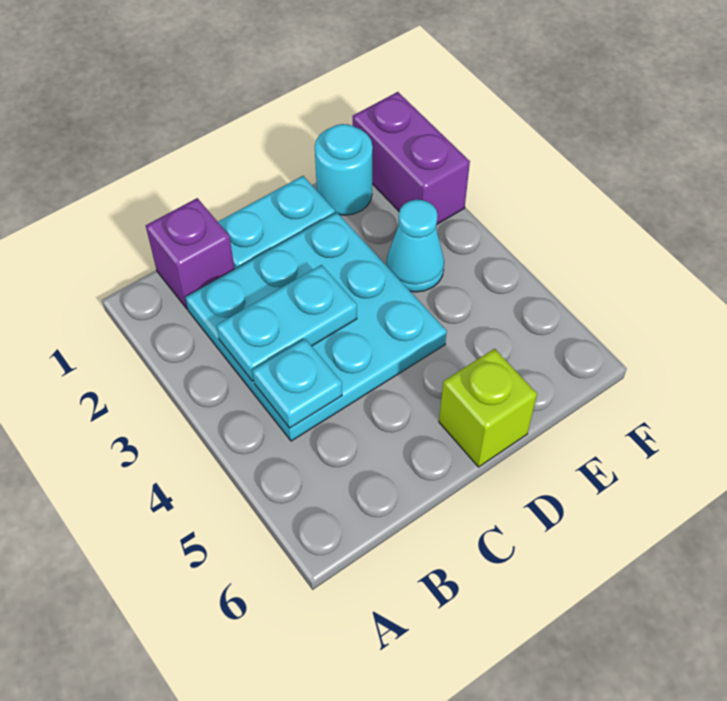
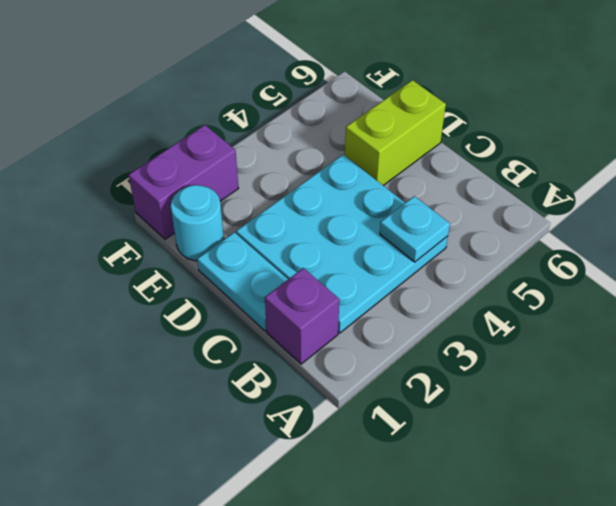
cyan plate B3:C3 level 2 -> none
lime brick D6 level 1 -> lime brick D5:D6 level 1
cyan cone E3 level 1 -> none

